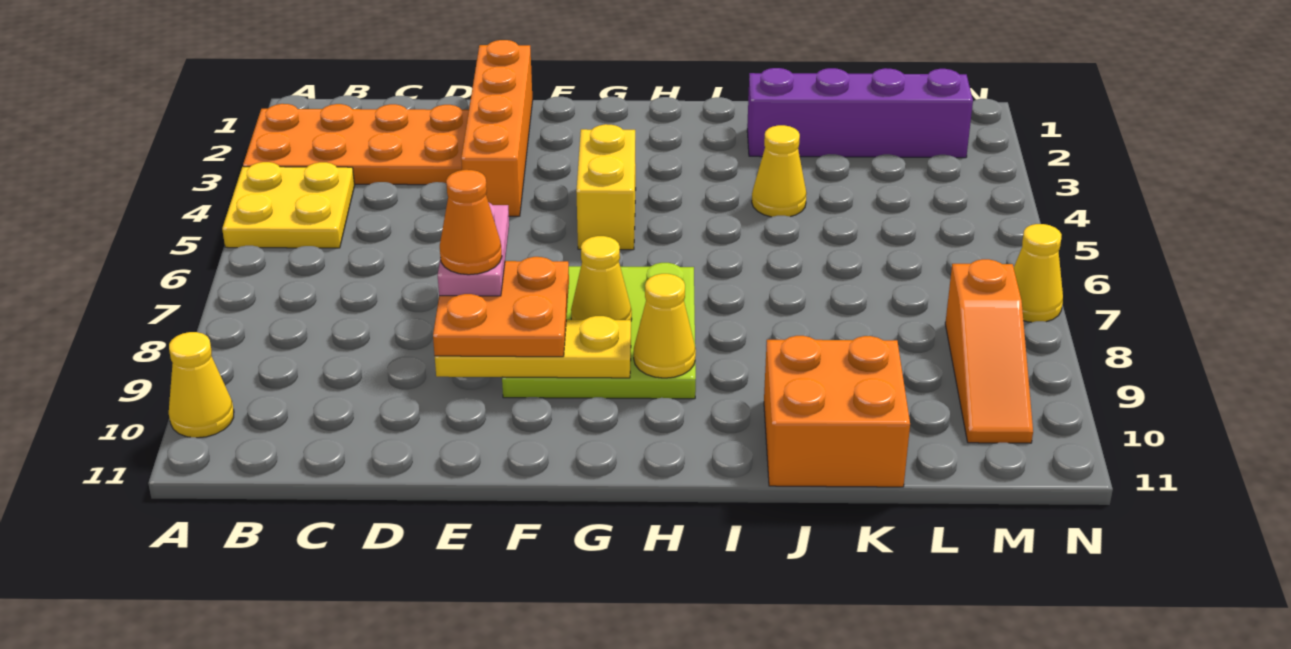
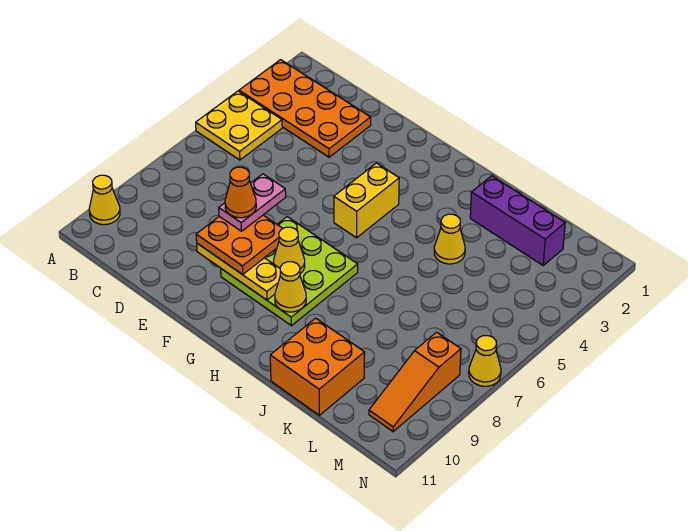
orange brick E1:E4 level 1 -> none
purple brick J2:M2 level 1 -> purple brick J2:L2 level 1

